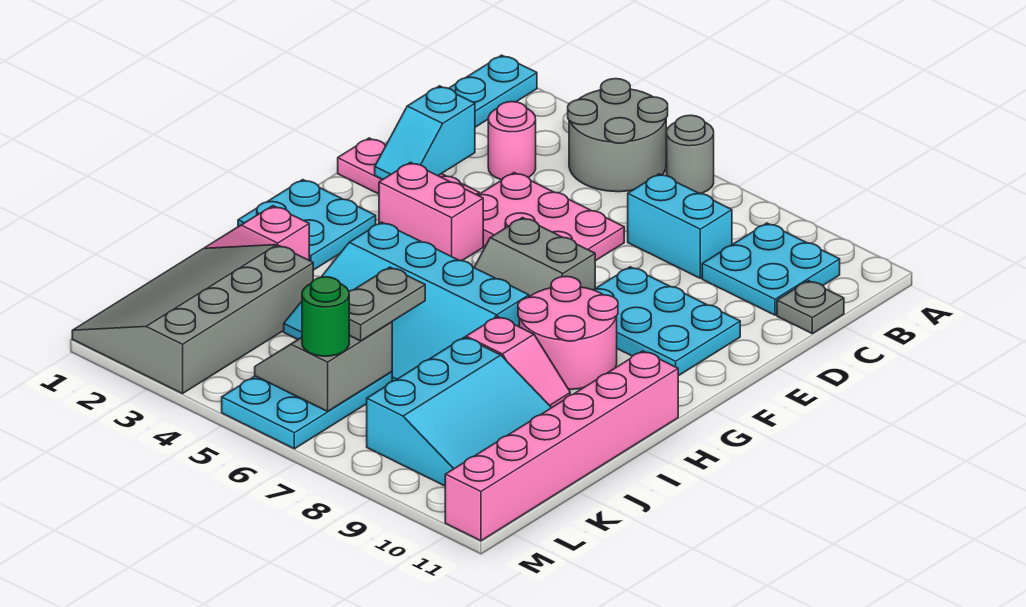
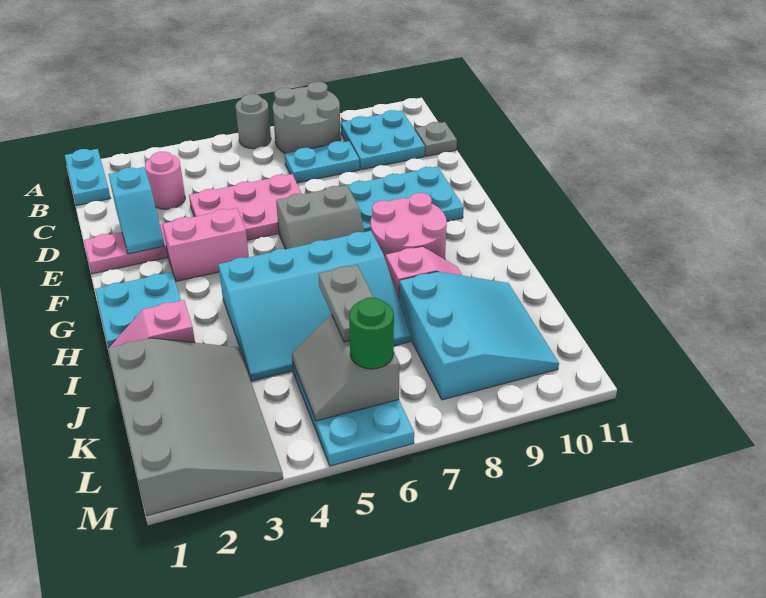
grey round brick A4:B5 level 1 -> grey round brick A7:B8 level 1
cyan brick C7:C8 level 1 -> cyan plate C7:C8 level 1
pink brick H11:M11 level 1 -> none
grey slope J1:M3 level 1 top 3 -> grey slope J1:M3 level 1 top 1

